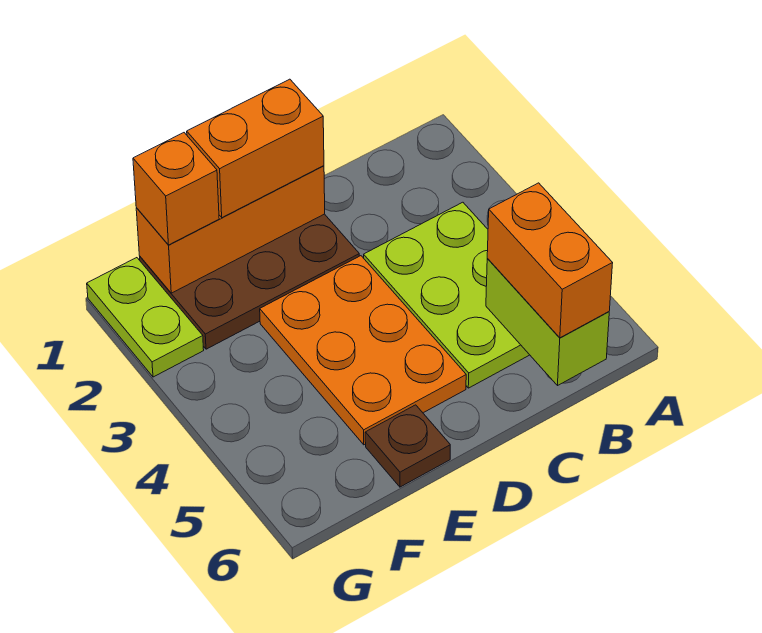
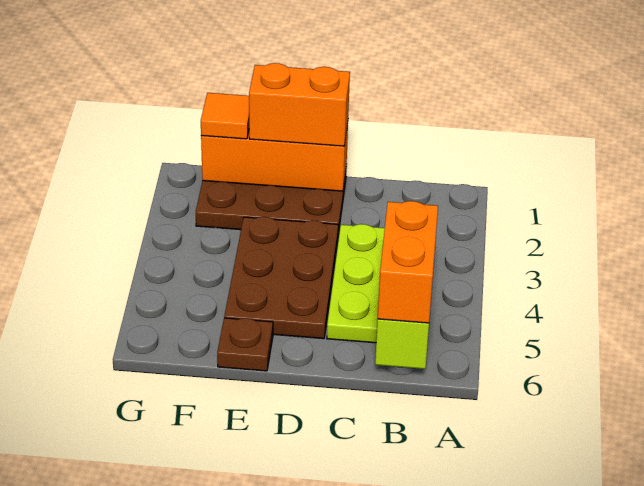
orange plate D3:E5 level 1 -> brown plate D3:E5 level 1
orange brick F1 level 3 -> orange tile F1 level 3
lime plate G1:G2 level 1 -> none

